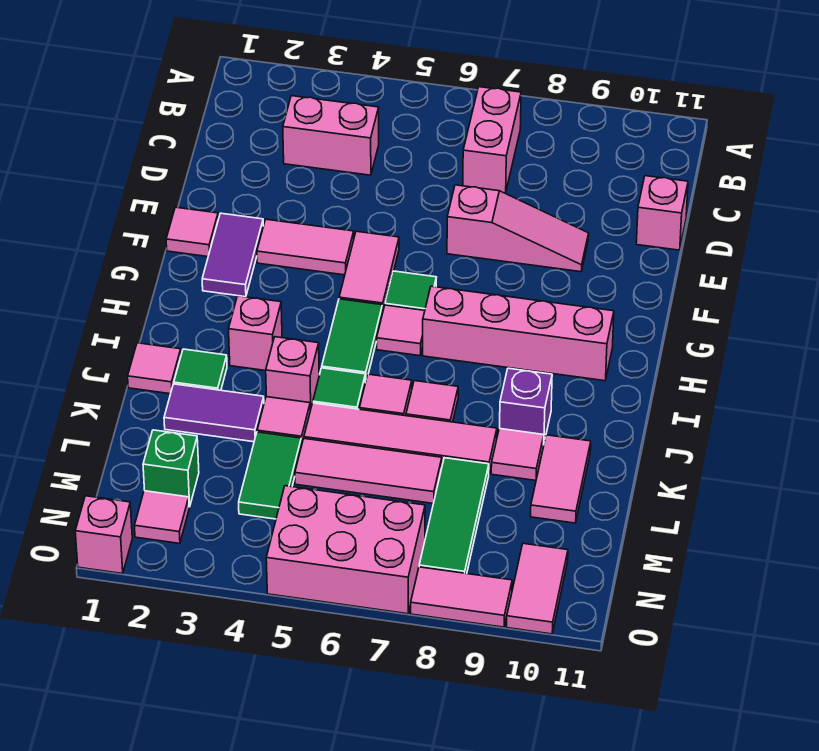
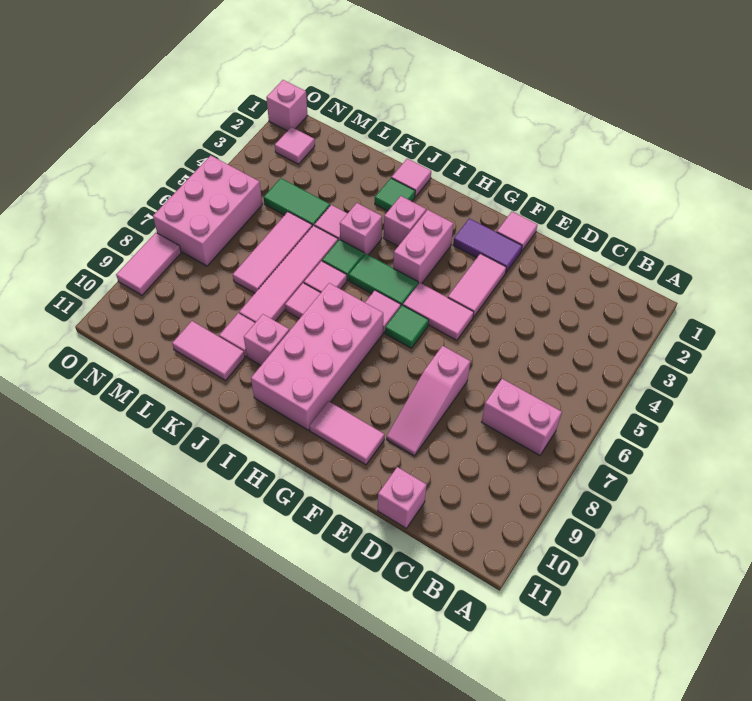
pink brick C3:C4 level 1 -> pink brick H3:H4 level 1
pink brick H7:H10 level 1 -> pink brick H7:I10 level 1
purple brick J9 level 1 -> pink brick J9 level 1
purple tile K2:K3 level 1 -> none
green tile L8:N8 level 1 -> none
green brick M2 level 1 -> none
pink tile N10:O10 level 1 -> pink tile F10:G10 level 1

